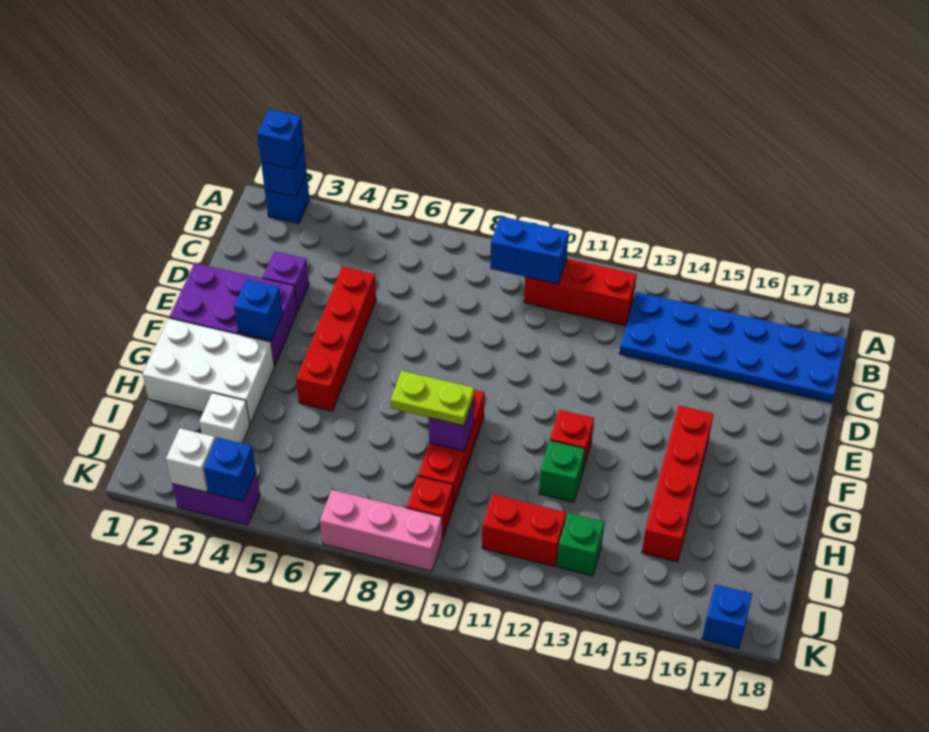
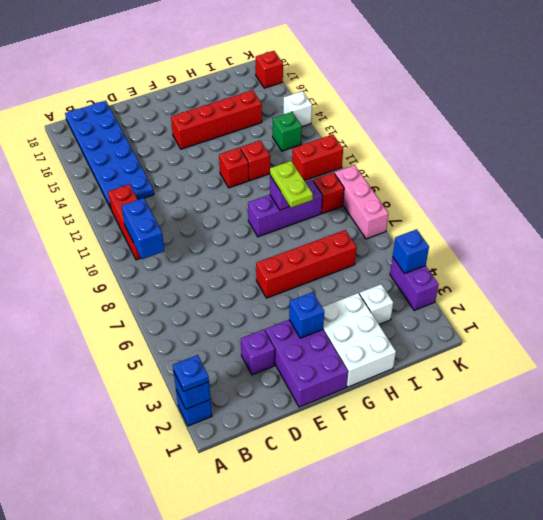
blue brick A2 level 3 -> blue plate A2 level 3
red brick D5:G5 level 1 -> red brick F6:I6 level 1
red brick G9:I9 level 1 -> purple brick G9:I9 level 1
green brick H12 level 1 -> red brick H12 level 1
red brick J11:J12 level 1 -> red brick J11:K11 level 1
white brick K3 level 2 -> white brick K14 level 1
blue brick K17 level 1 -> red brick K17 level 1

